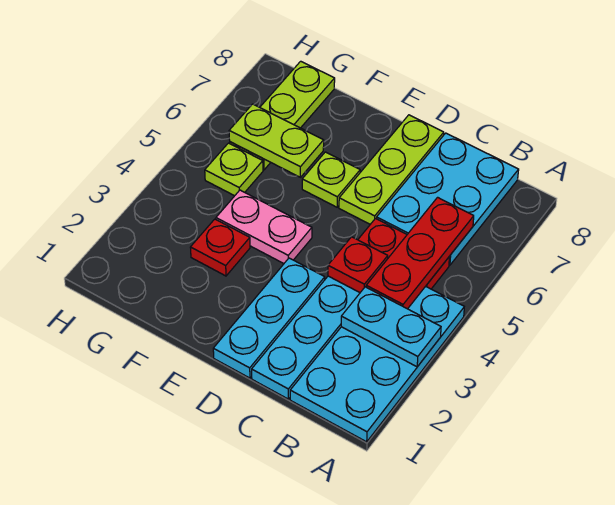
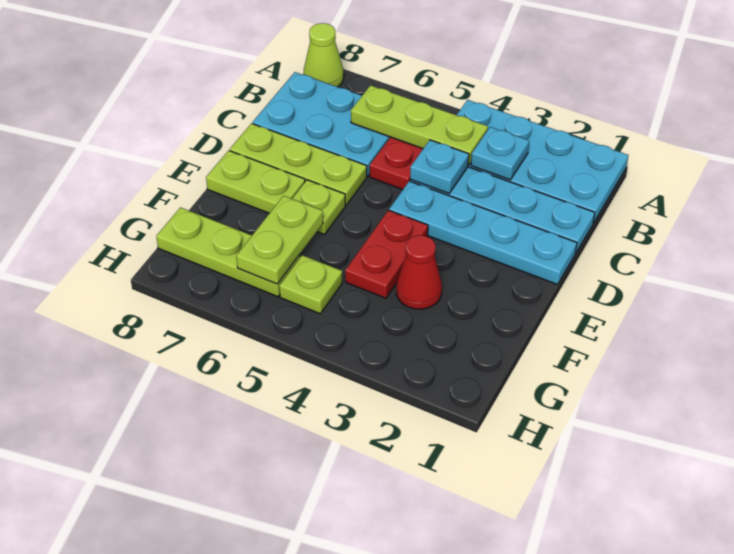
cyan plate A3:B3 level 2 -> cyan plate B3 level 2
none -> lime cone A8 level 1
red plate B4:B6 level 2 -> lime plate B4:B6 level 2
red plate C4 level 2 -> cyan plate C4 level 2
cyan plate D1:D3 level 1 -> cyan plate D1:D4 level 1
pink plate E4:F4 level 1 -> red plate E4:F4 level 1
none -> lime plate E7:E8 level 1
red plate F3 level 1 -> red cone F3 level 1

